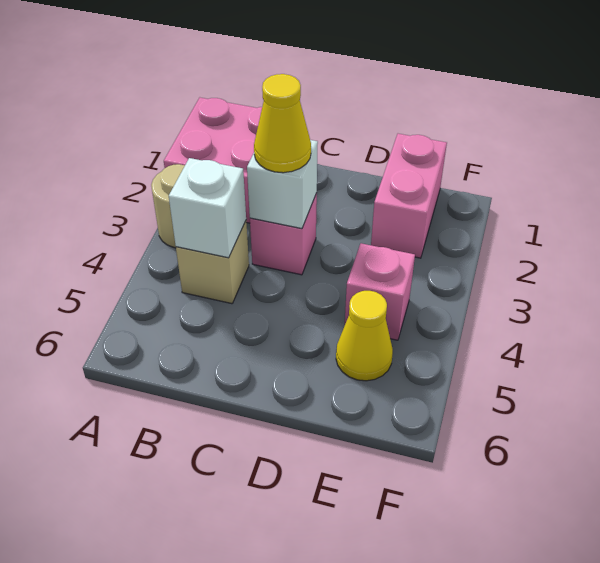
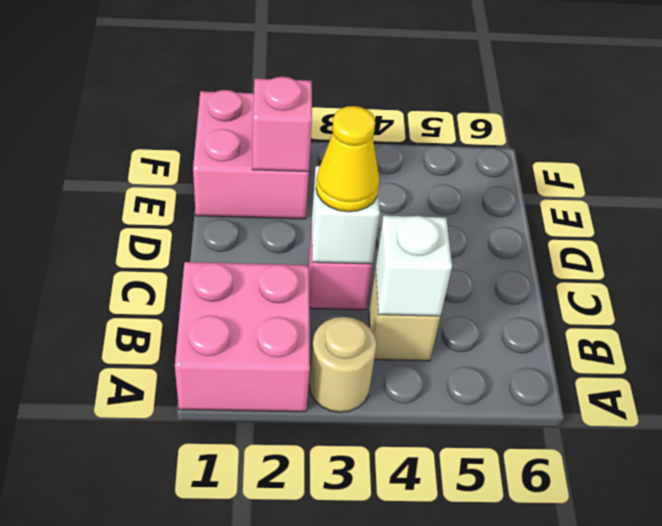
pink brick E1:E2 level 1 -> pink brick E1:F2 level 1
pink brick E4 level 1 -> pink brick E2 level 2
yellow cone E5 level 1 -> none

